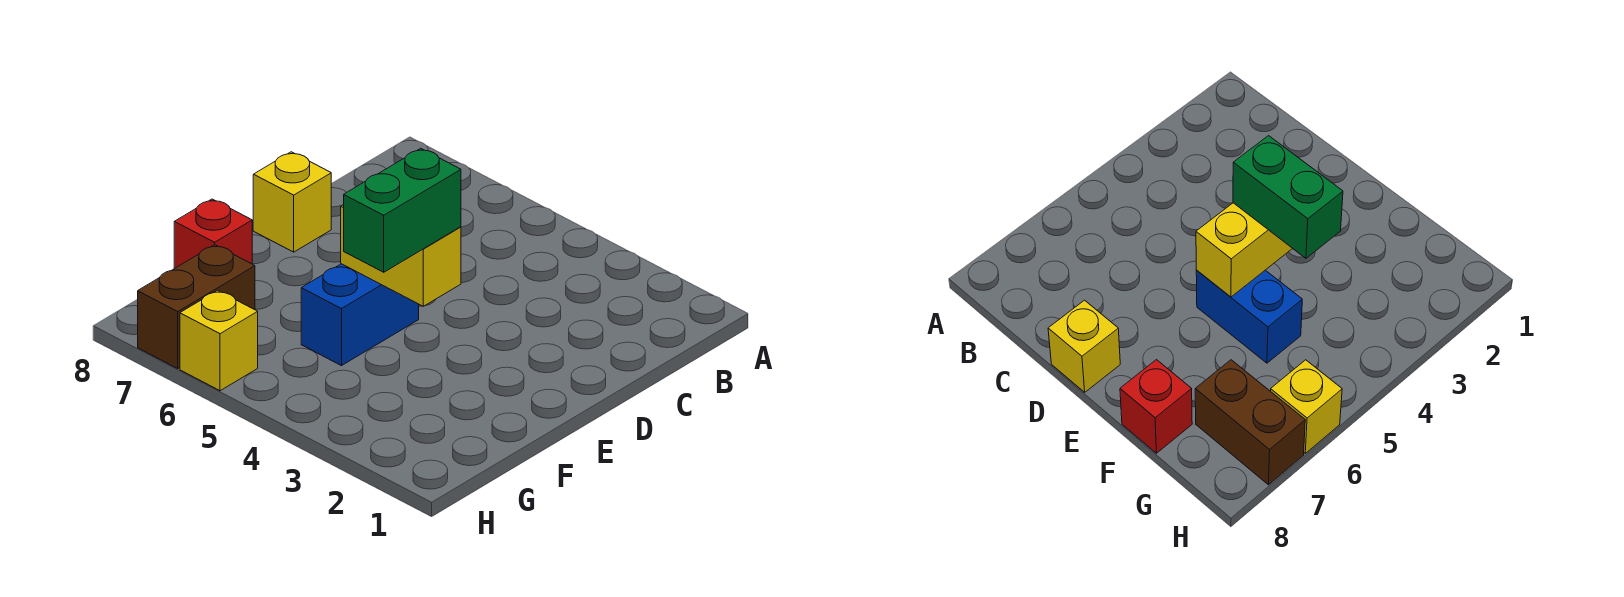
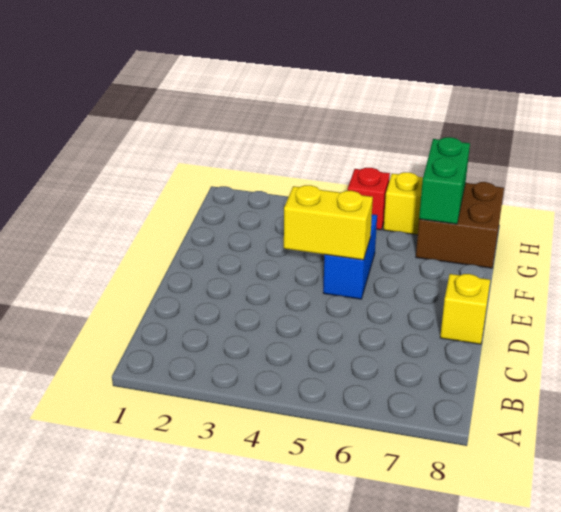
green brick E4:F4 level 3 -> green brick G7:H7 level 2
red brick F8 level 1 -> red brick H5 level 1
brown brick G7:H7 level 1 -> brown brick G7:H8 level 1

